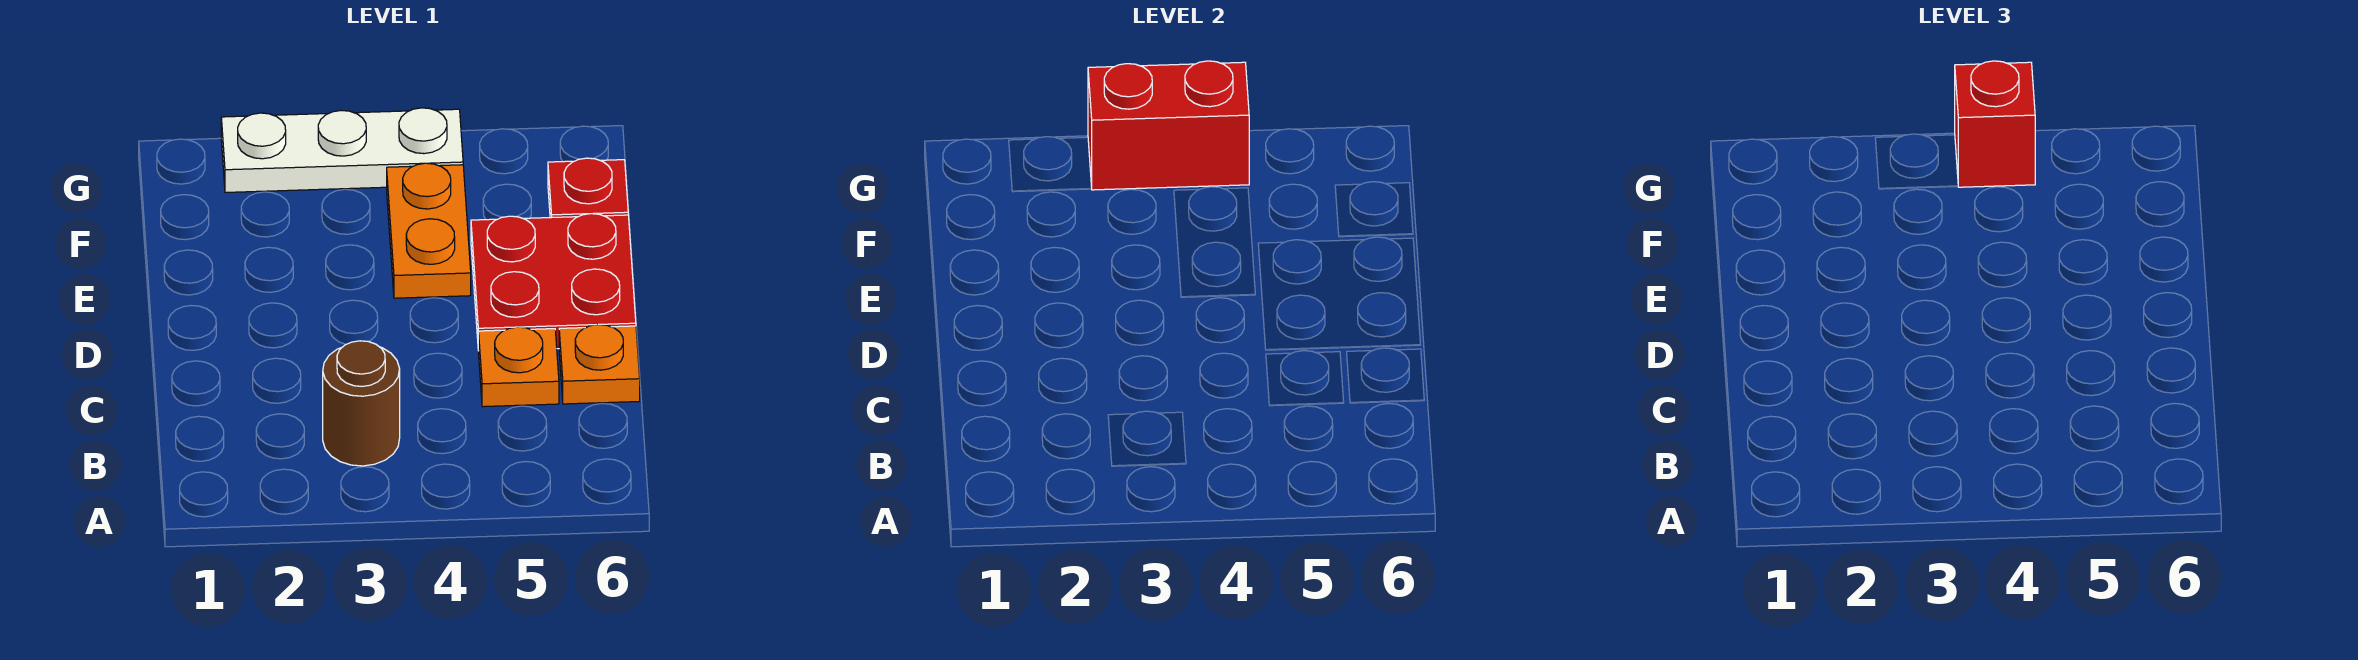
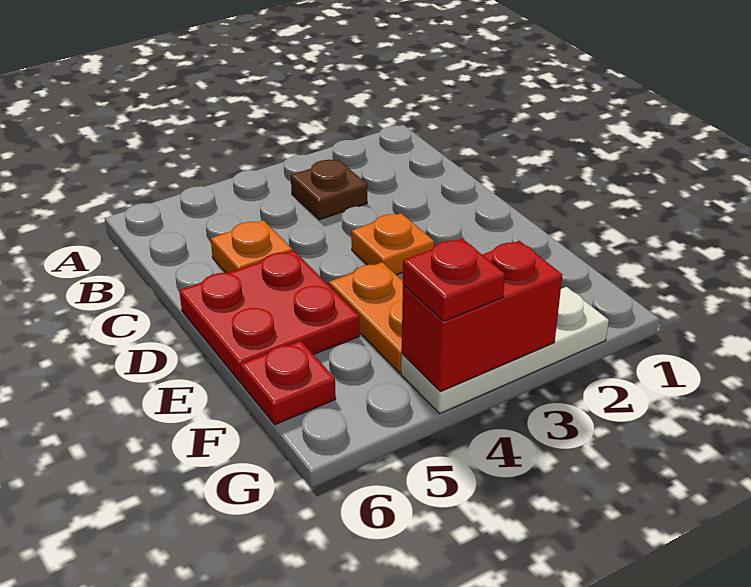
brown round brick B3 level 1 -> brown plate B3 level 1
orange plate C6 level 1 -> orange plate D3 level 1
red brick G4 level 3 -> red plate G4 level 3

